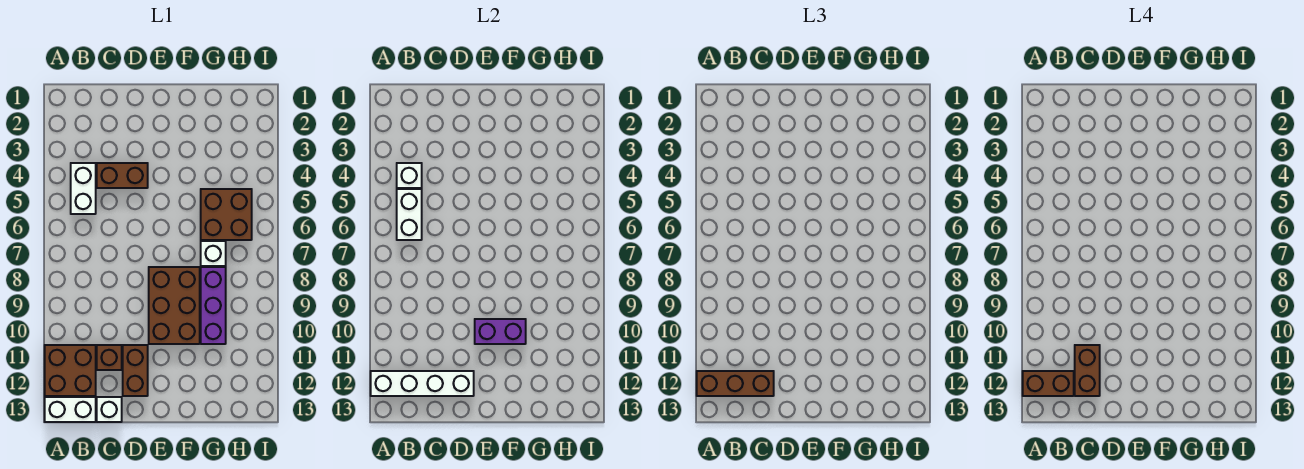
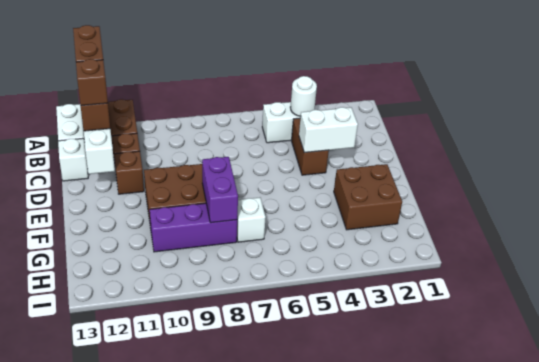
white brick B4 level 2 -> white round brick B4 level 2
white brick B5:B6 level 2 -> white brick D3:D4 level 2
brown brick C11:C12 level 4 -> brown brick C12 level 4
brown brick D11:D12 level 1 -> brown brick D11 level 1
purple brick E10:F10 level 2 -> purple brick F8:G8 level 2
brown brick G5:H6 level 1 -> brown brick F2:G3 level 1

